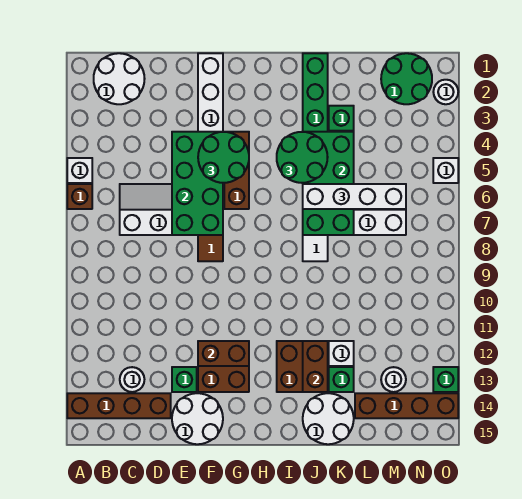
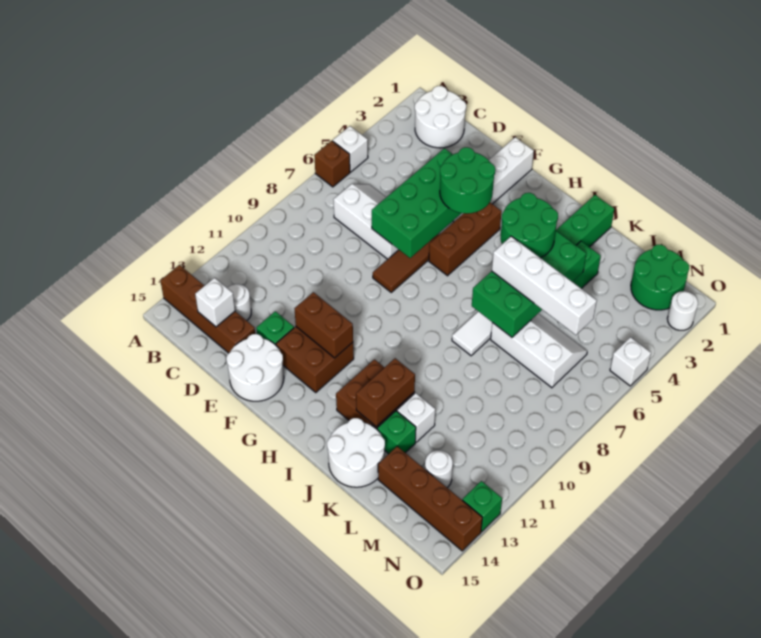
none -> white brick C14 level 2

